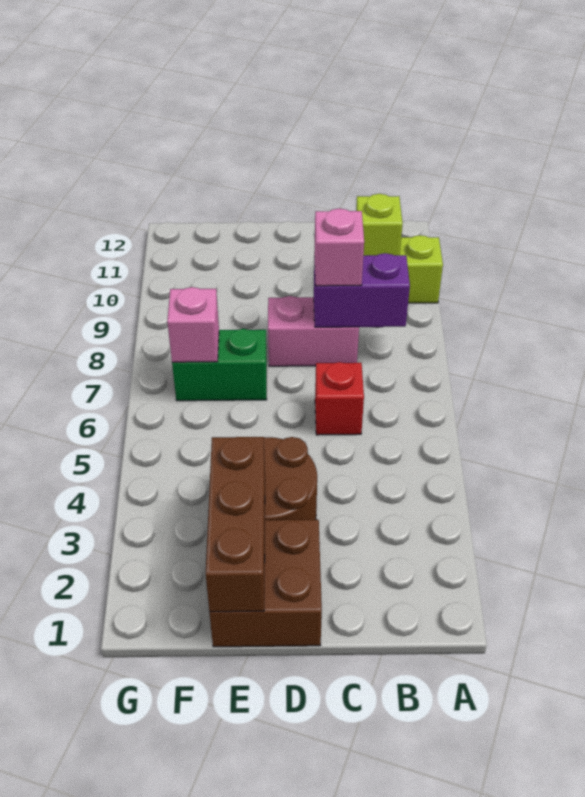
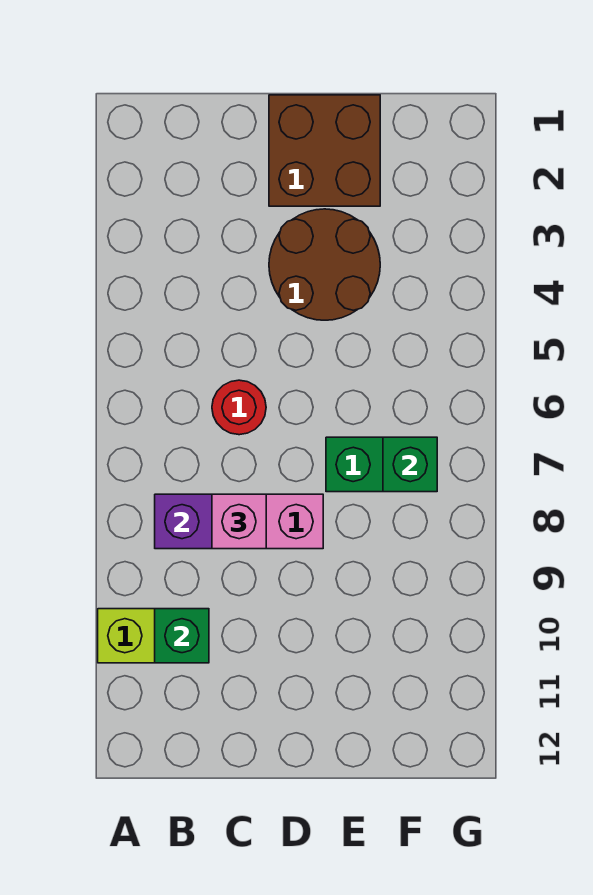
lime brick B10 level 2 -> green brick B10 level 2
red brick C6 level 1 -> red round brick C6 level 1
brown brick E1:E3 level 2 -> none
pink brick F7 level 2 -> green brick F7 level 2

